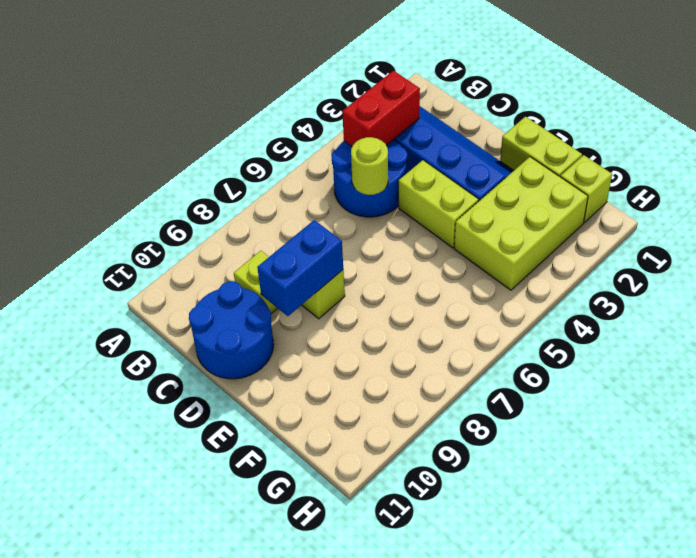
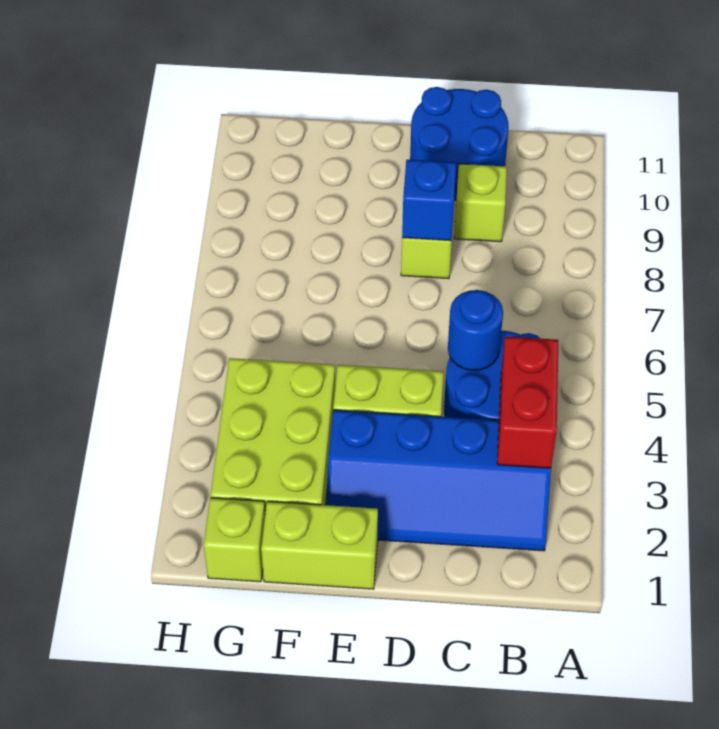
lime round brick C5 level 2 -> blue round brick C5 level 2
blue brick D8:D9 level 2 -> blue brick D8 level 2

